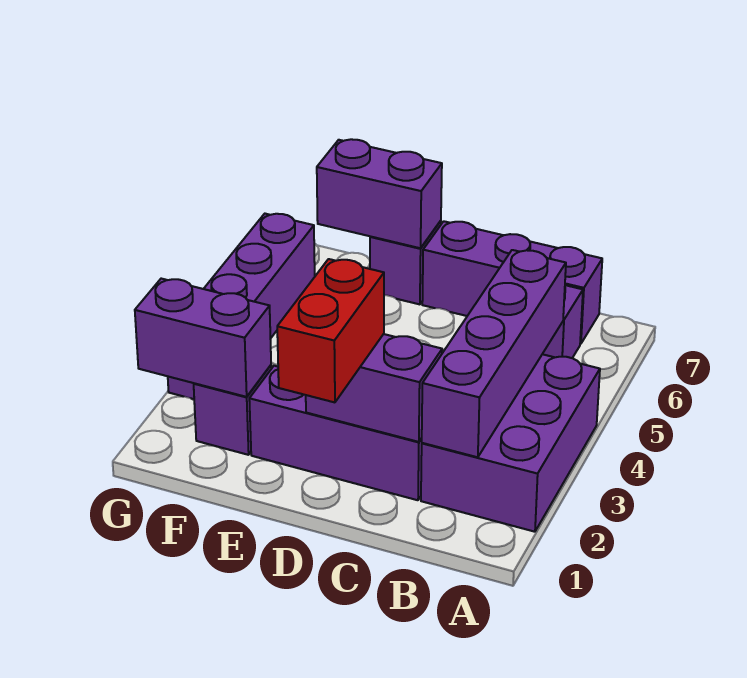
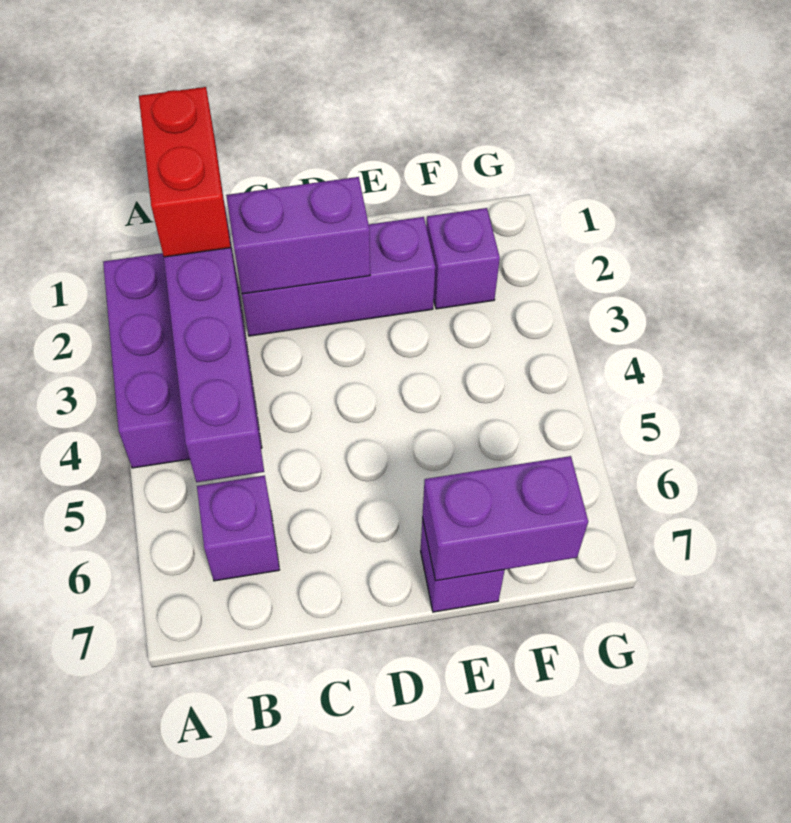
purple brick B7:D7 level 1 -> none
red brick D1:D2 level 3 -> red brick B1:B2 level 3
purple brick F2:G2 level 2 -> none
purple brick G3:G6 level 1 -> none

